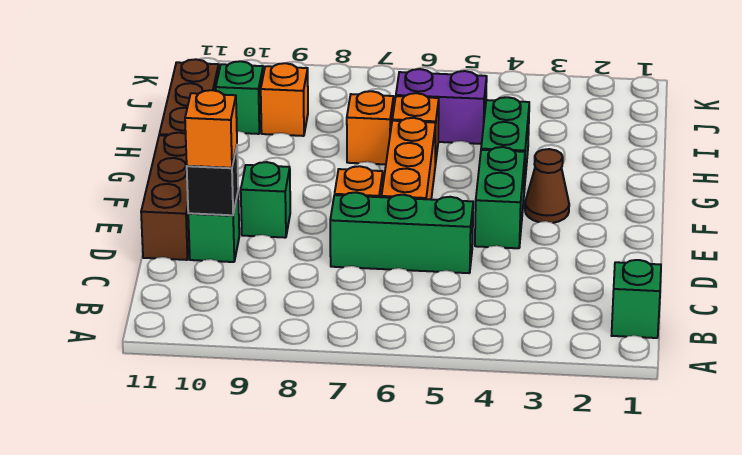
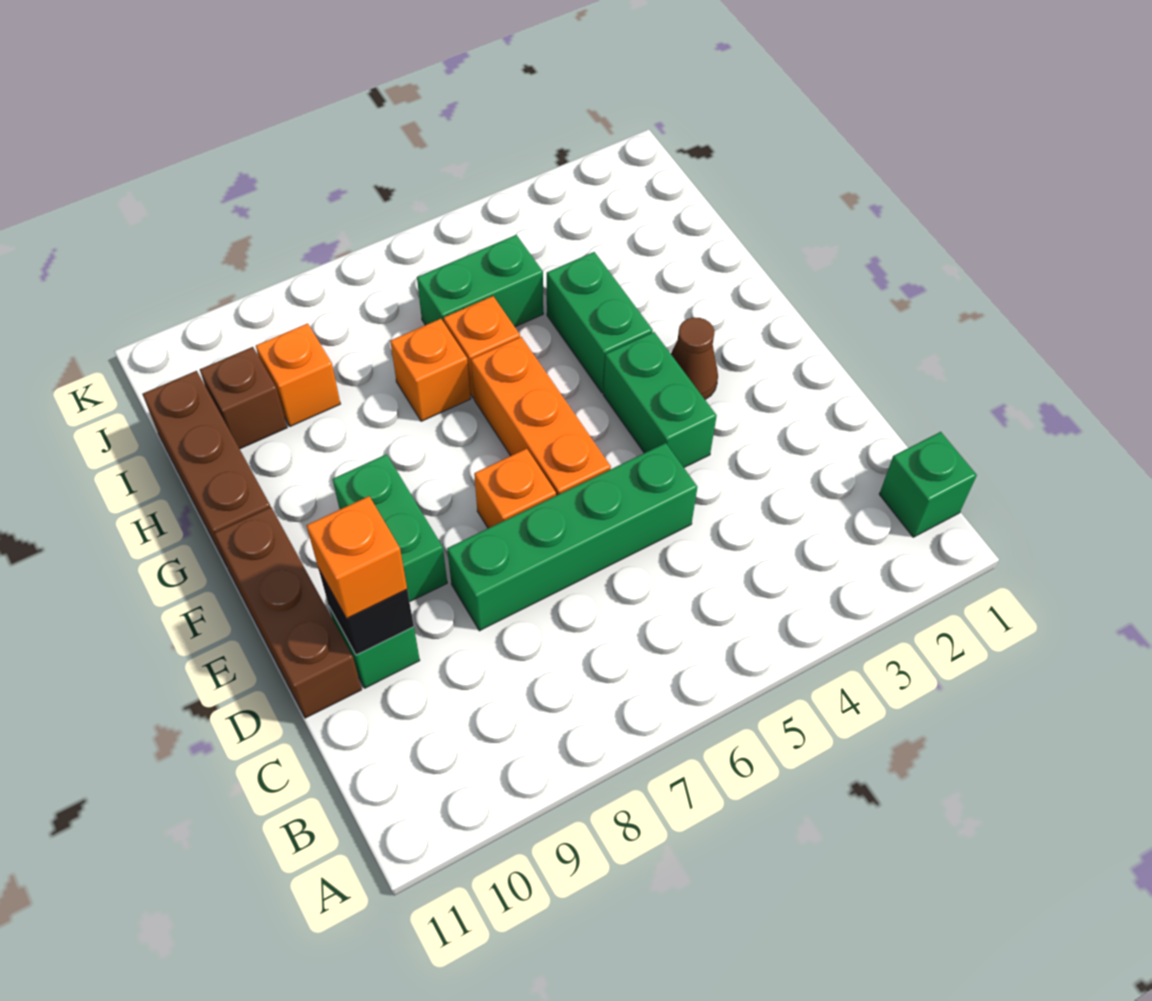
green brick D5:D7 level 1 -> green brick D5:D8 level 1
green brick E9 level 1 -> green brick E9:F9 level 1
purple brick I5:I6 level 1 -> green brick I5:I6 level 1
green brick I10 level 1 -> brown brick I10 level 1

